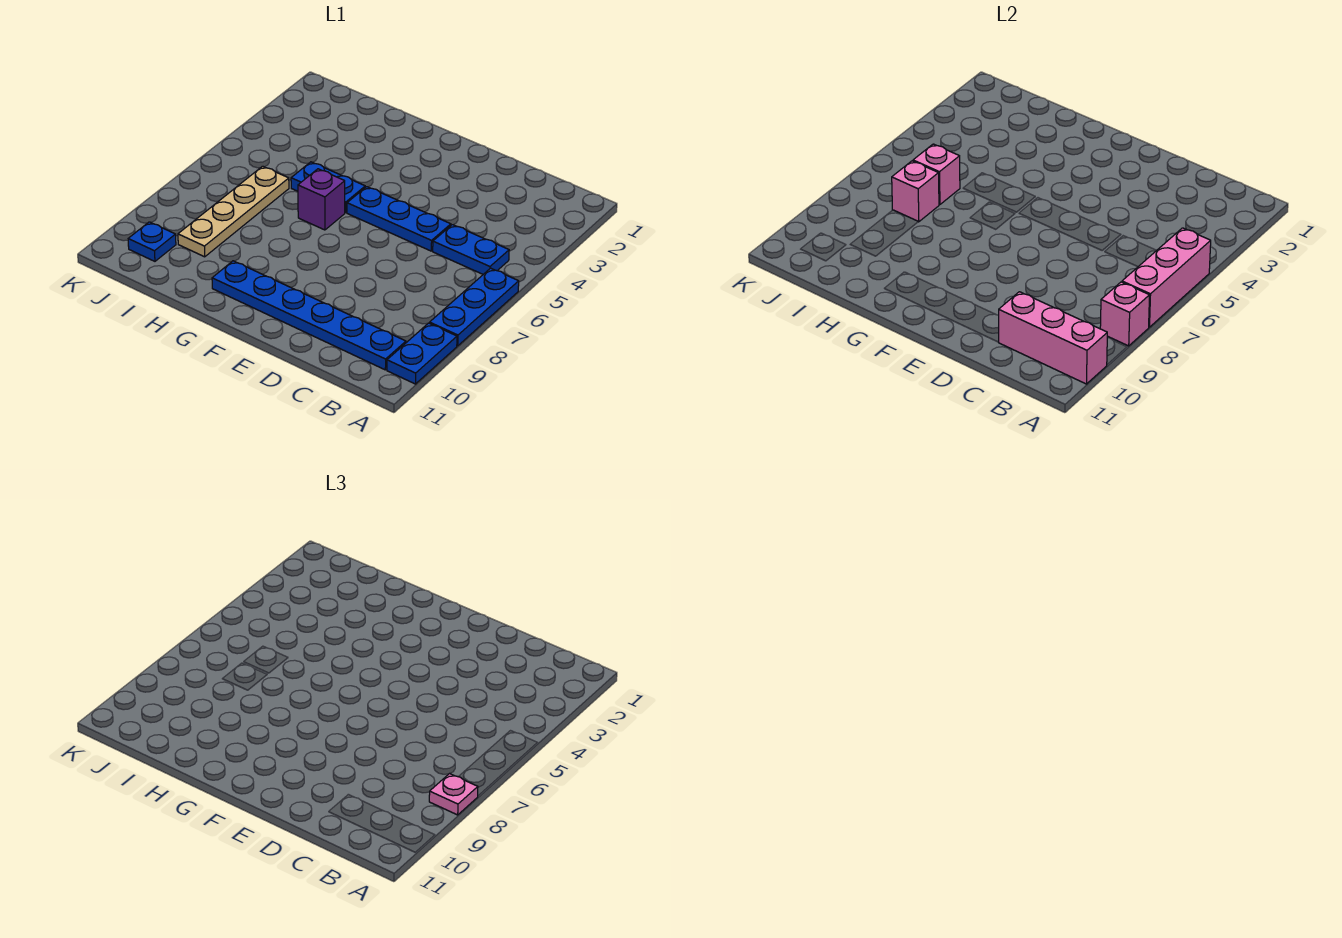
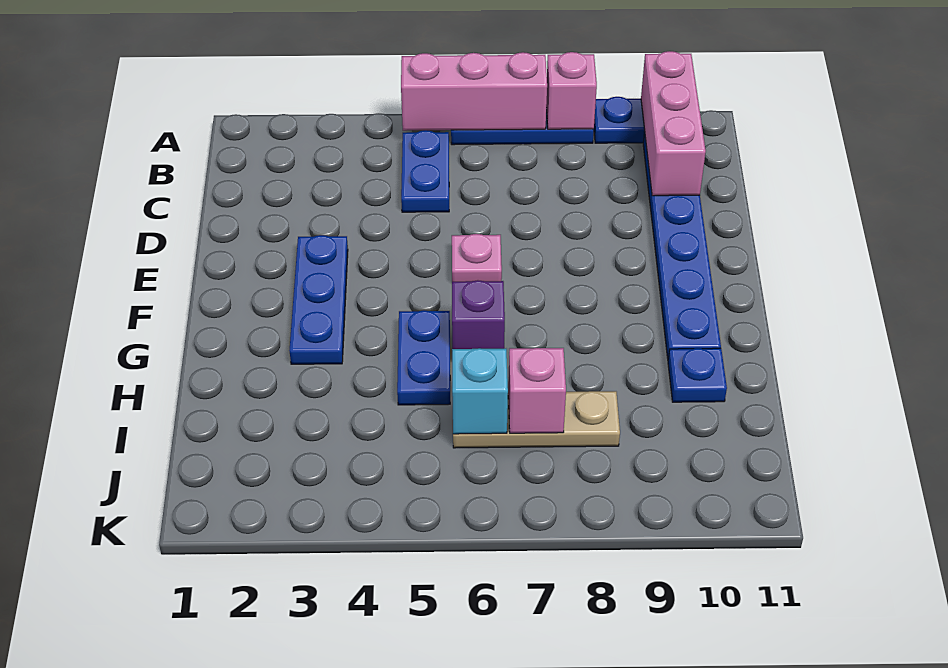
pink plate A8 level 3 -> pink plate E6 level 1
blue plate D5:F5 level 1 -> blue plate E3:G3 level 1
tan plate I6:I9 level 1 -> tan plate I6:I8 level 1
pink brick I6 level 2 -> cyan brick I6 level 2
blue plate J10 level 1 -> blue plate H10 level 1

